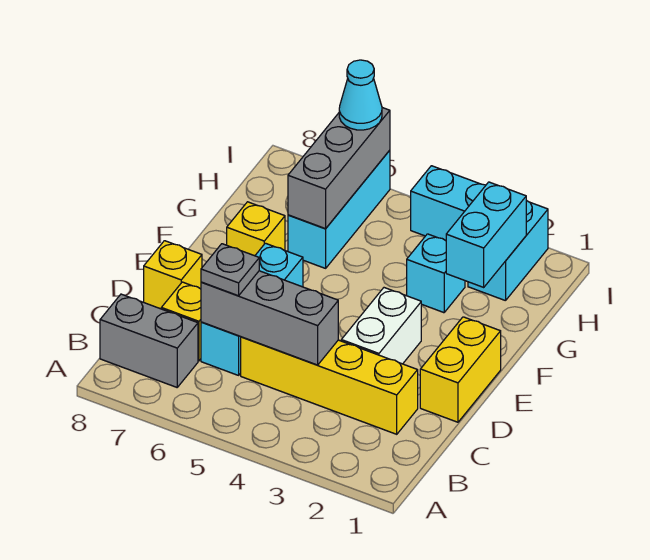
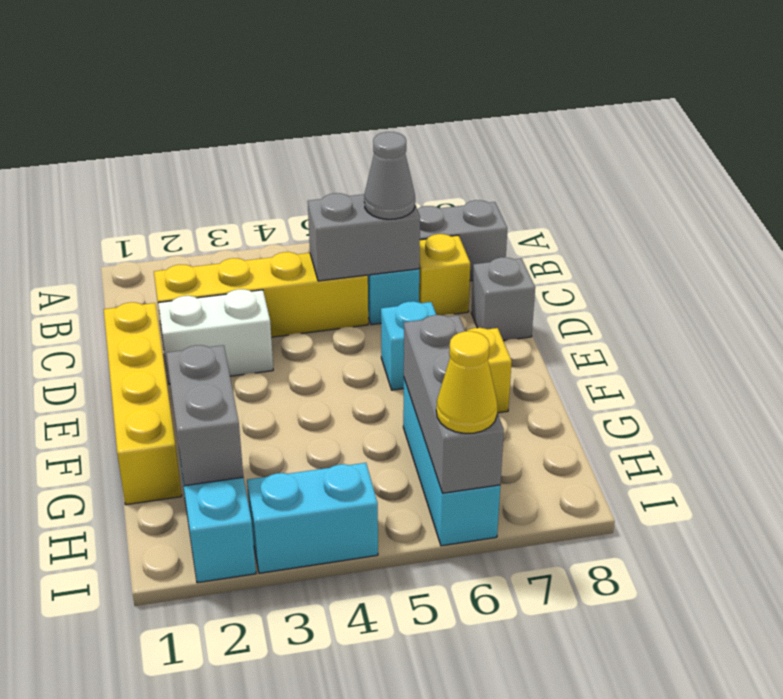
grey brick C4:C6 level 2 -> grey brick C5:C6 level 2
grey plate C6 level 3 -> grey cone C6 level 3
yellow brick D1:E1 level 1 -> yellow brick D1:G1 level 1
white brick D3:E3 level 1 -> white brick D2:D3 level 1
yellow brick D8 level 1 -> grey brick D8 level 1
cyan brick G2:H2 level 2 -> grey brick G2:H2 level 2
cyan brick G3 level 1 -> none
cyan cone I6 level 3 -> yellow cone I6 level 3

